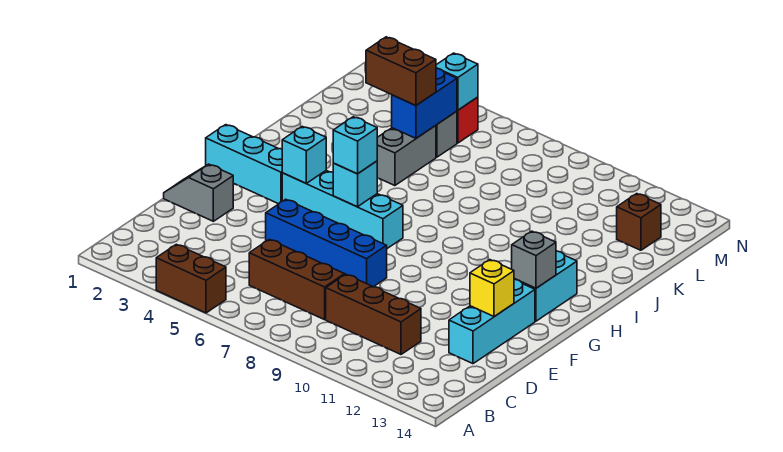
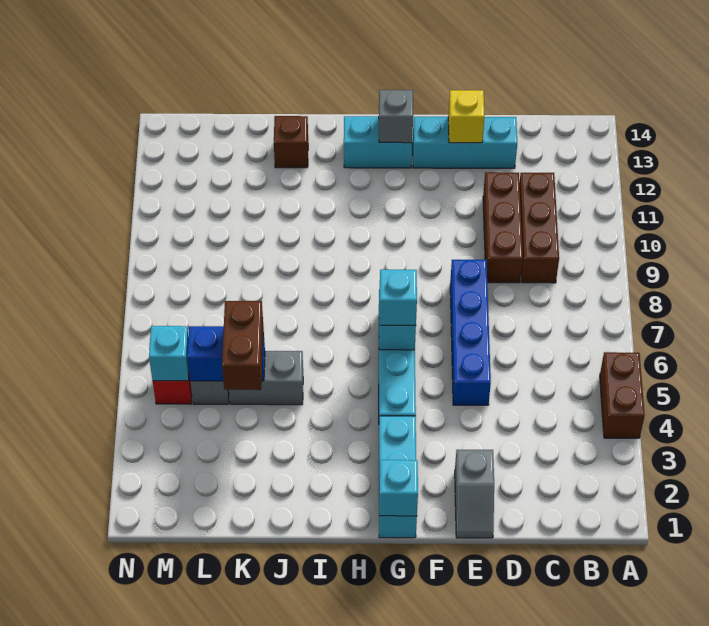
brown brick C6:C8 level 1 -> brown brick D9:D11 level 1
cyan brick G4 level 2 -> cyan brick G1 level 2
brown brick L13 level 1 -> brown brick J13 level 1

